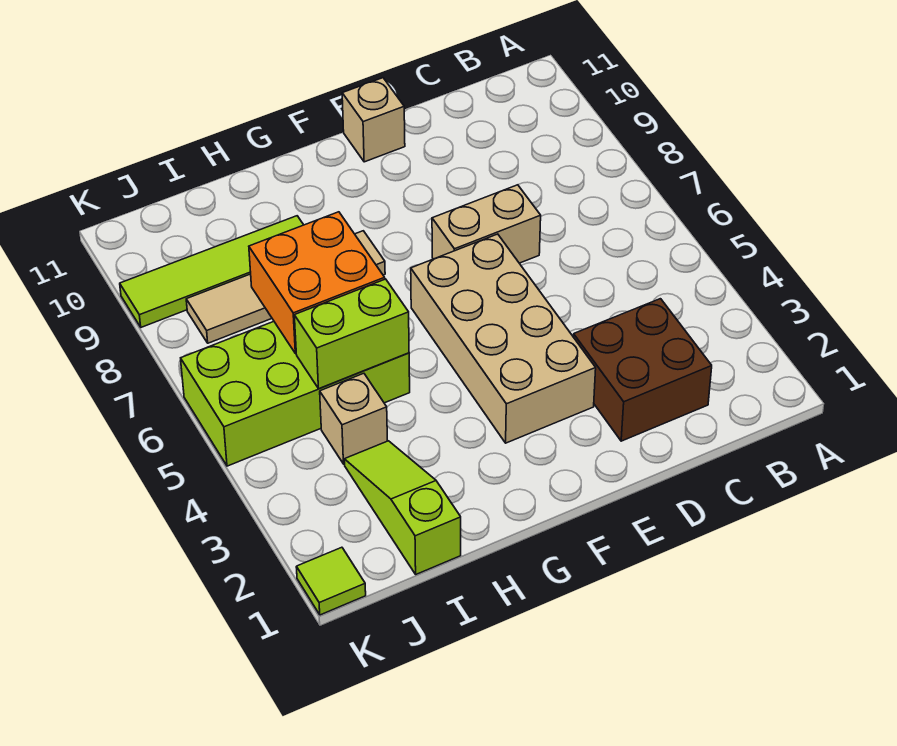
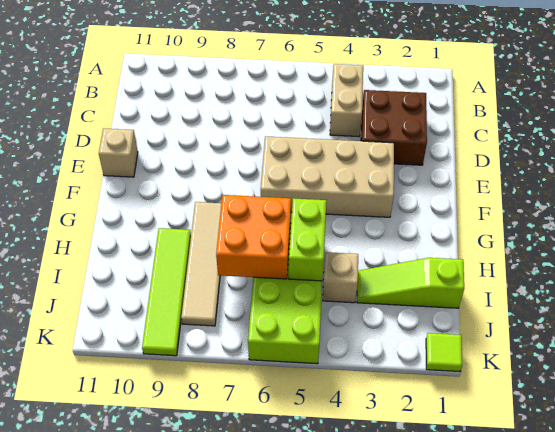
tan brick D7:E7 level 1 -> tan brick B4:C4 level 1

